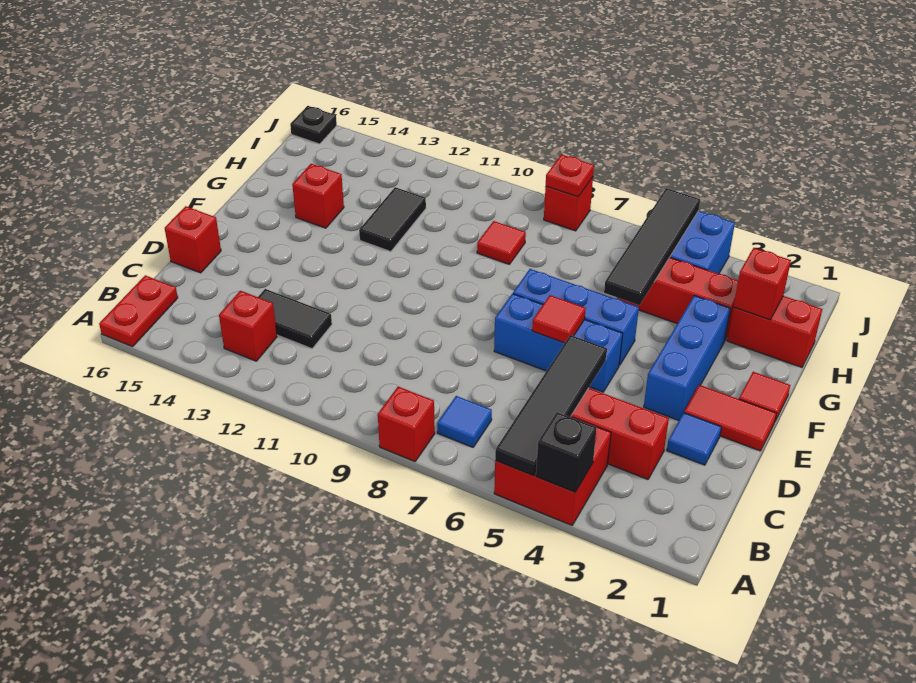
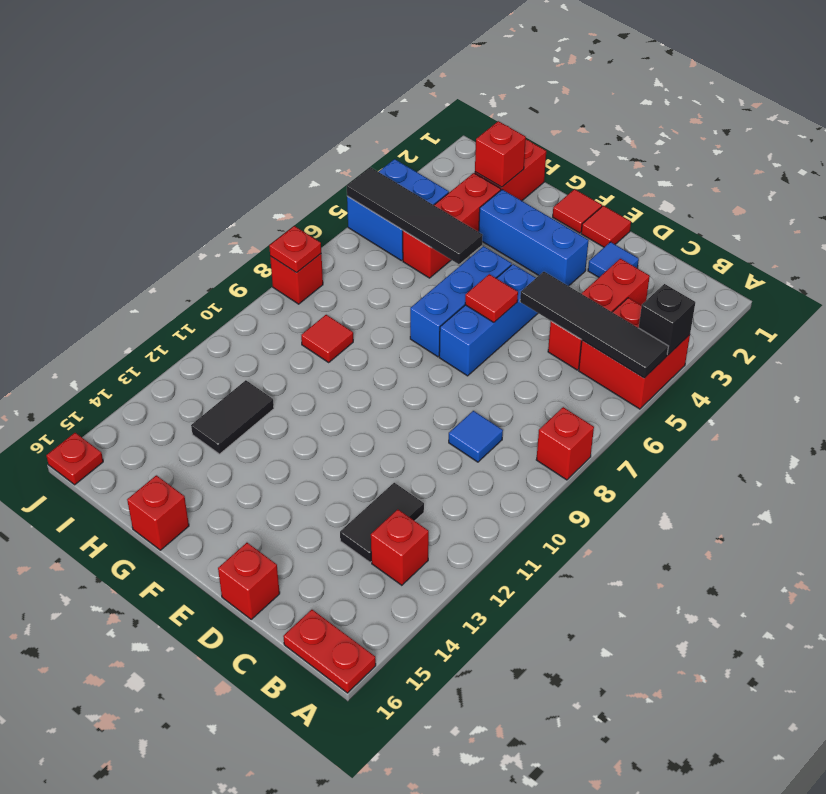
blue tile B7 level 1 -> blue tile C9 level 1
red tile E1:E2 level 1 -> red tile E1 level 1
black tile G12:H12 level 1 -> black tile H12:H13 level 1
red brick G14 level 1 -> red brick G16 level 1
black plate J16 level 1 -> red plate J16 level 1

